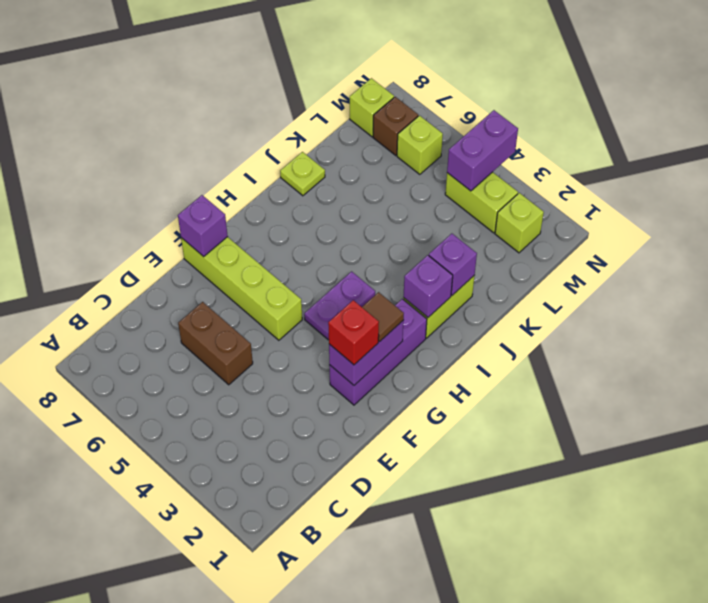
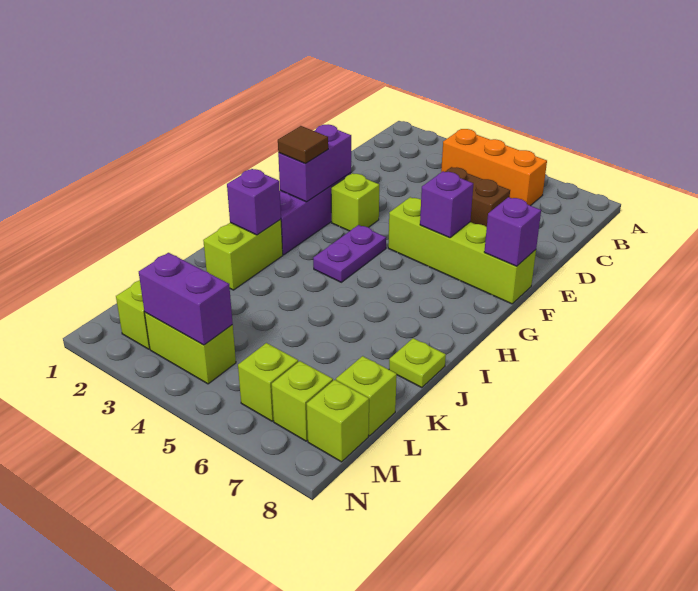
none -> orange brick B4:B6 level 1
red brick F2 level 3 -> none
none -> lime brick F3 level 1
purple brick J2 level 2 -> purple brick F6 level 2
none -> lime brick L8 level 1
purple brick M4:N4 level 2 -> purple brick M3:M4 level 2
brown brick M7 level 1 -> lime brick M7 level 1

